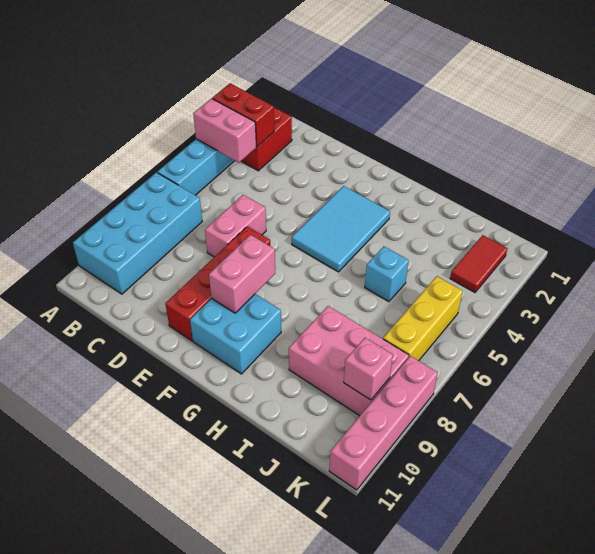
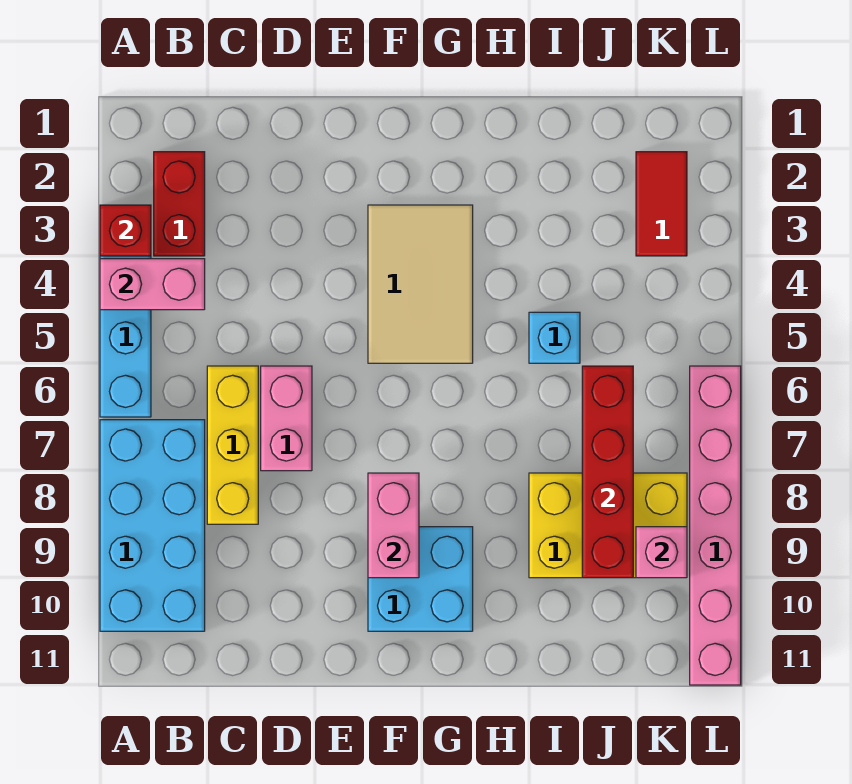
red brick A3:B3 level 2 -> red brick A3 level 2
red brick E7:E10 level 1 -> red brick J6:J9 level 2
cyan tile F3:G5 level 1 -> tan tile F3:G5 level 1
pink brick I8:K9 level 1 -> yellow brick I8:K9 level 1
yellow brick K5:K7 level 1 -> yellow brick C6:C8 level 1
pink brick L8:L11 level 1 -> pink brick L6:L11 level 1

